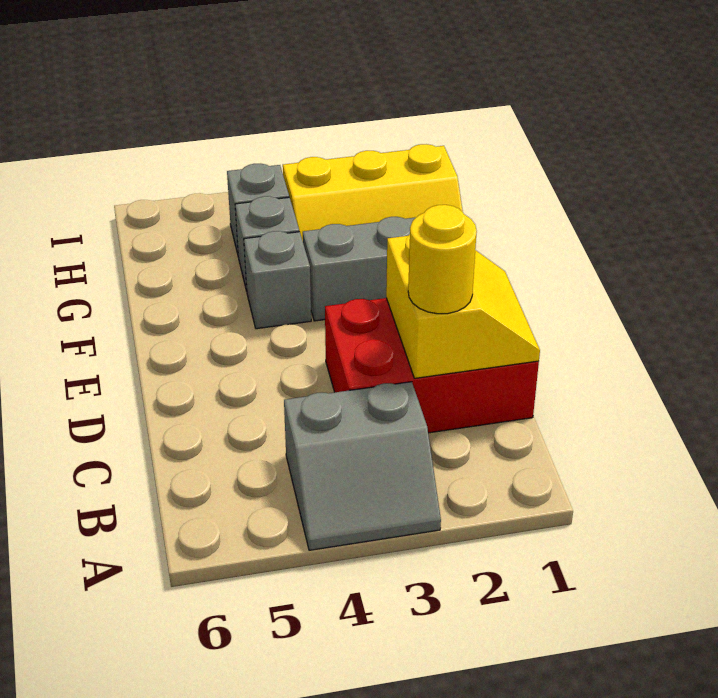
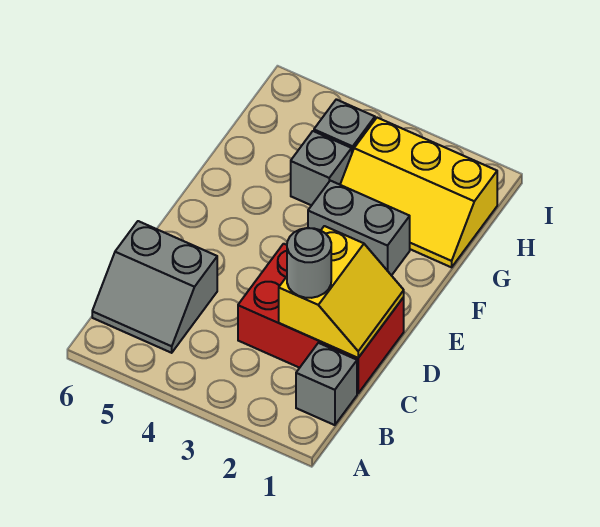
grey slope A3:B4 level 1 top B -> grey slope B5:C6 level 1 top C
yellow round brick C2 level 3 -> grey round brick C2 level 3
grey brick F4 level 1 -> grey brick B1 level 1

